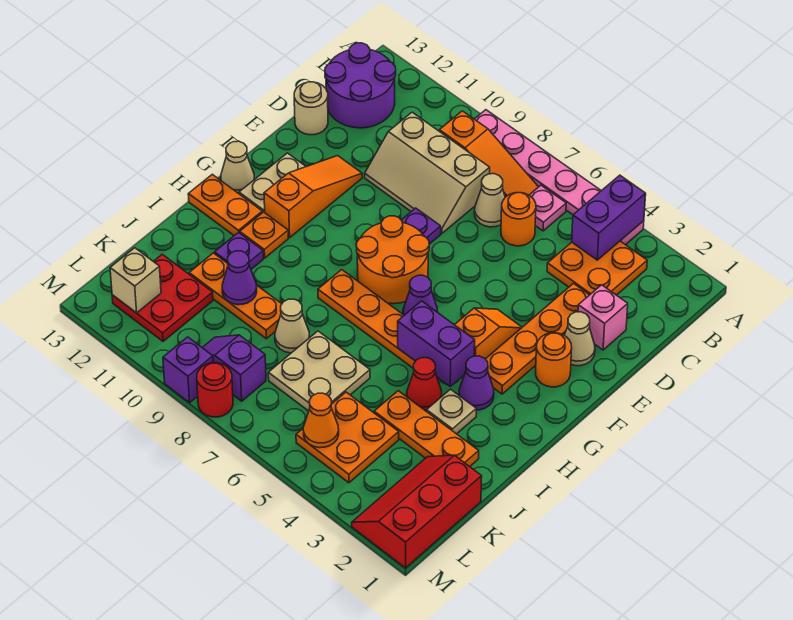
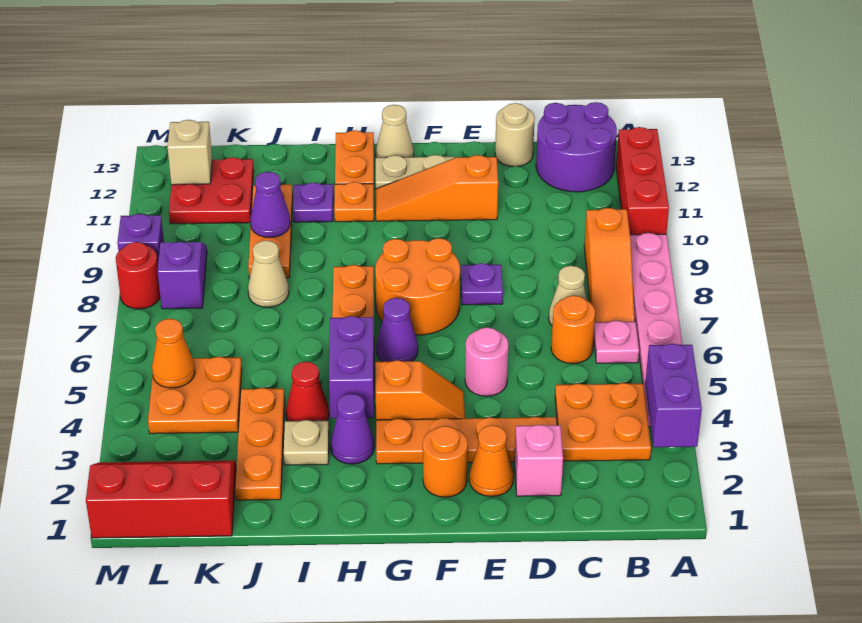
purple brick A4:B4 level 2 -> purple brick A3:A4 level 2
none -> red brick A10:A12 level 1
tan slope C8:D10 level 1 top C -> none
tan cone E2 level 1 -> orange cone E2 level 1
none -> pink round brick E5 level 1
orange slope E11:G11 level 1 top G -> orange slope E11:G11 level 1 top E
tan plate J6:K7 level 1 -> none

